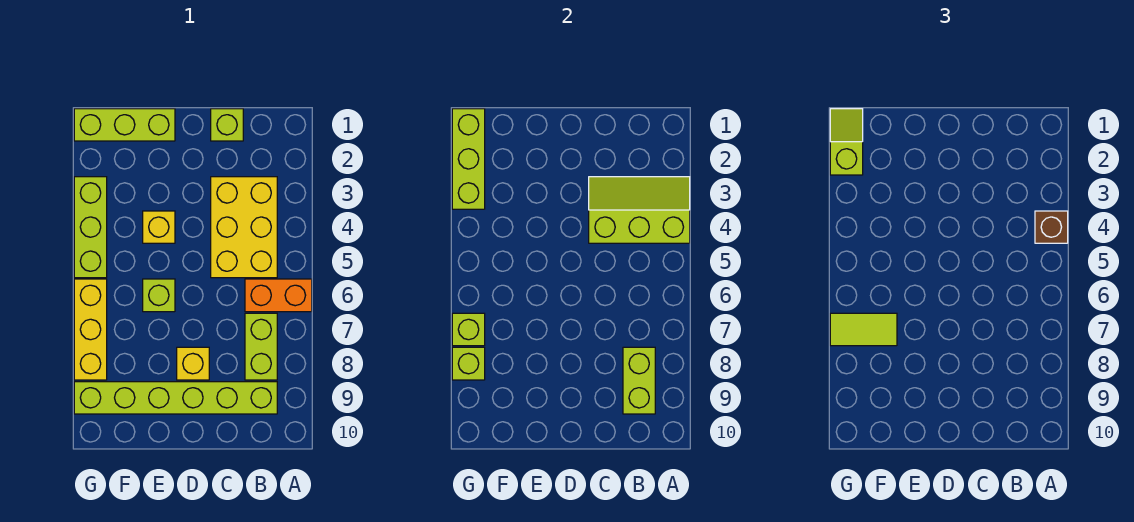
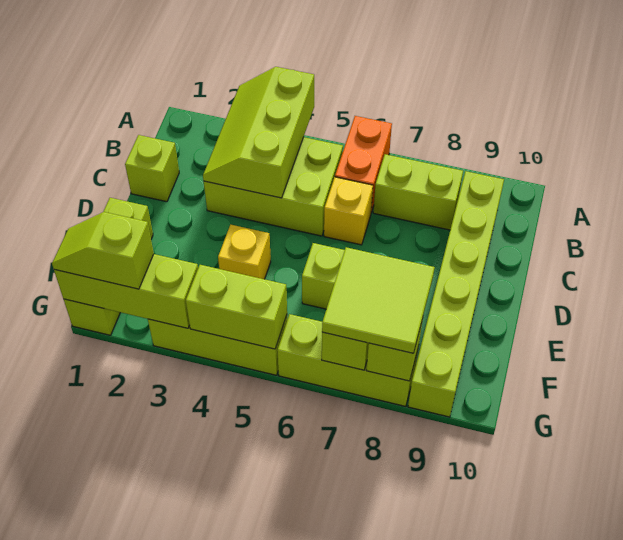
brown brick A4 level 3 -> none
yellow brick B3:C5 level 1 -> lime brick B3:C5 level 1
lime brick B8:B9 level 2 -> lime brick G4:G5 level 2
yellow brick D8 level 1 -> yellow brick C6 level 1
lime tile F7:G7 level 3 -> lime tile F7:G8 level 3
yellow brick G6:G8 level 1 -> lime brick G6:G8 level 1

